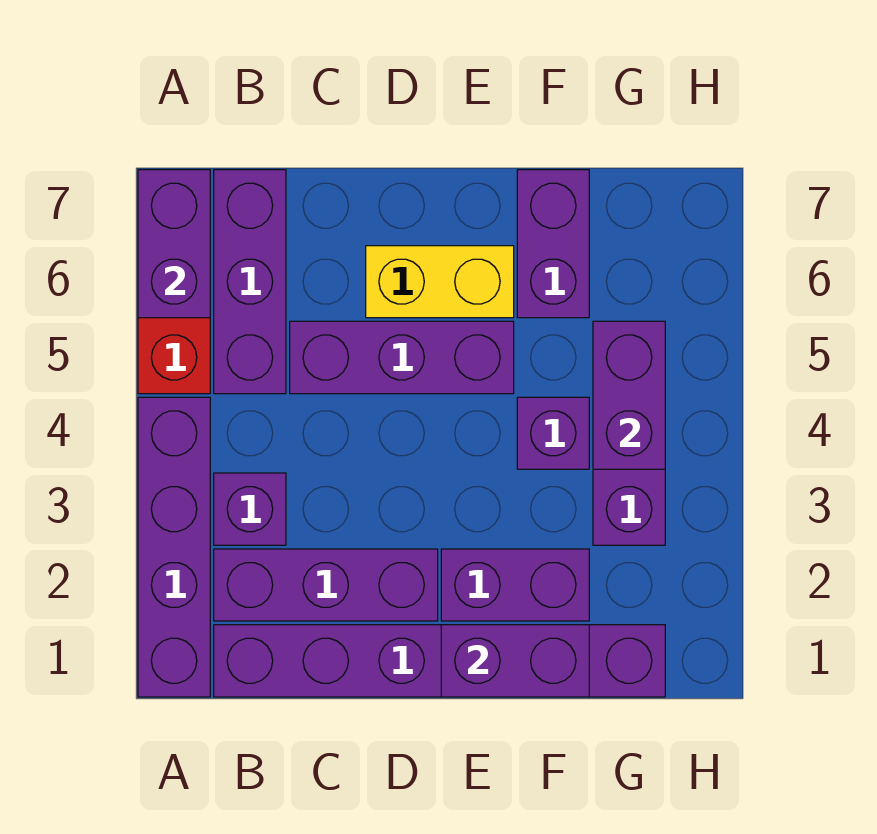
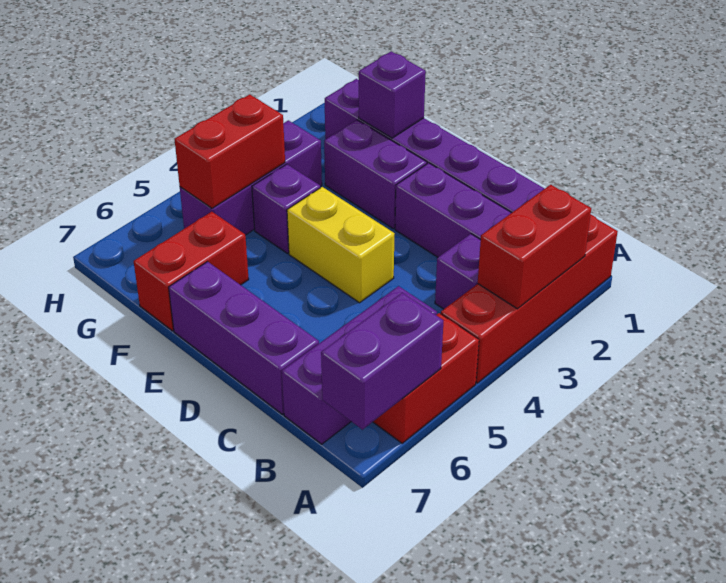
purple brick A1:A4 level 1 -> red brick A1:A4 level 1
none -> red brick A2:A3 level 2
purple brick C5:E5 level 1 -> purple brick C7:E7 level 1
yellow brick D6:E6 level 1 -> yellow brick D4:E4 level 1
purple brick E1:F1 level 2 -> purple brick F1 level 2
purple brick F6:F7 level 1 -> red brick F6:F7 level 1
purple brick G4:G5 level 2 -> red brick G4:G5 level 2

